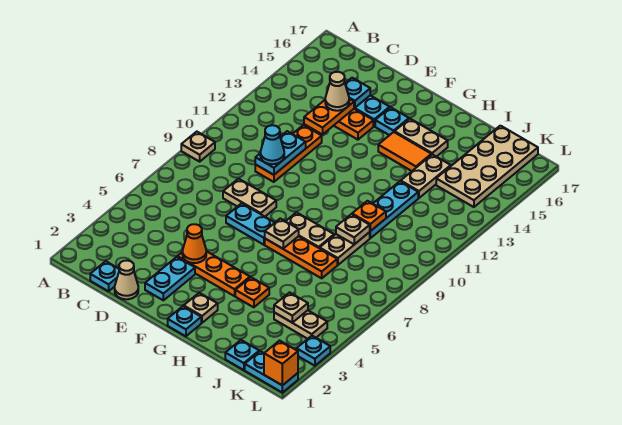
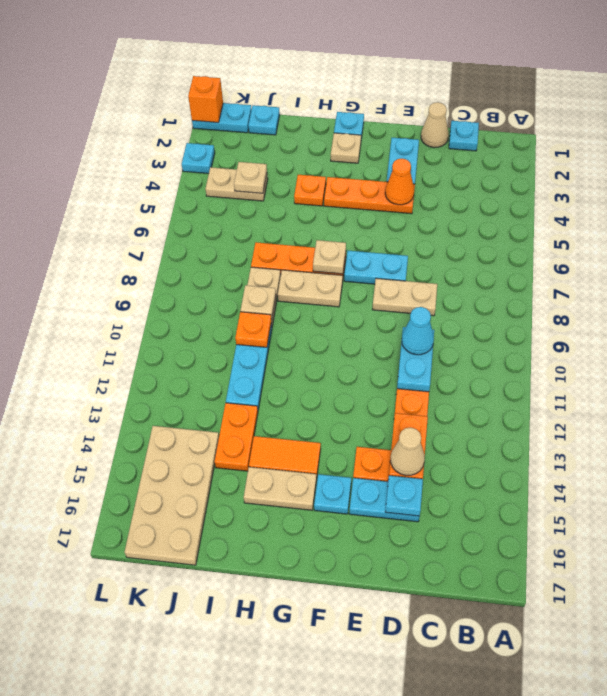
tan plate A9 level 1 -> none
tan plate I13:I14 level 1 -> orange plate I13:I14 level 1

